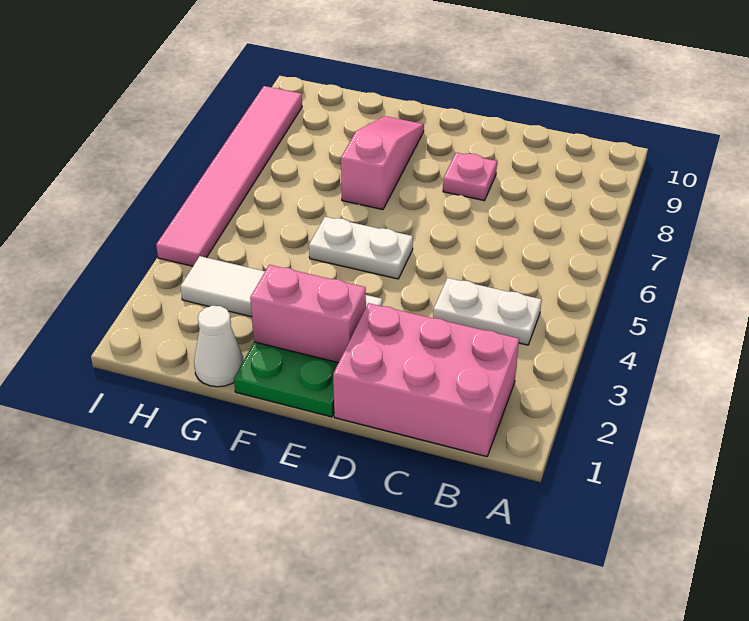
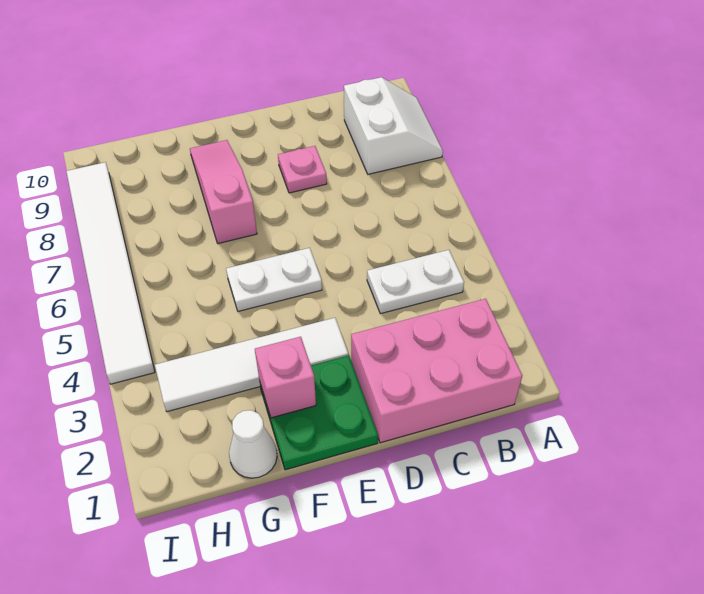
none -> white slope A8:B9 level 1 top B
pink brick E2:F2 level 2 -> pink brick F2 level 2
pink tile I4:I9 level 1 -> white tile I4:I9 level 1

